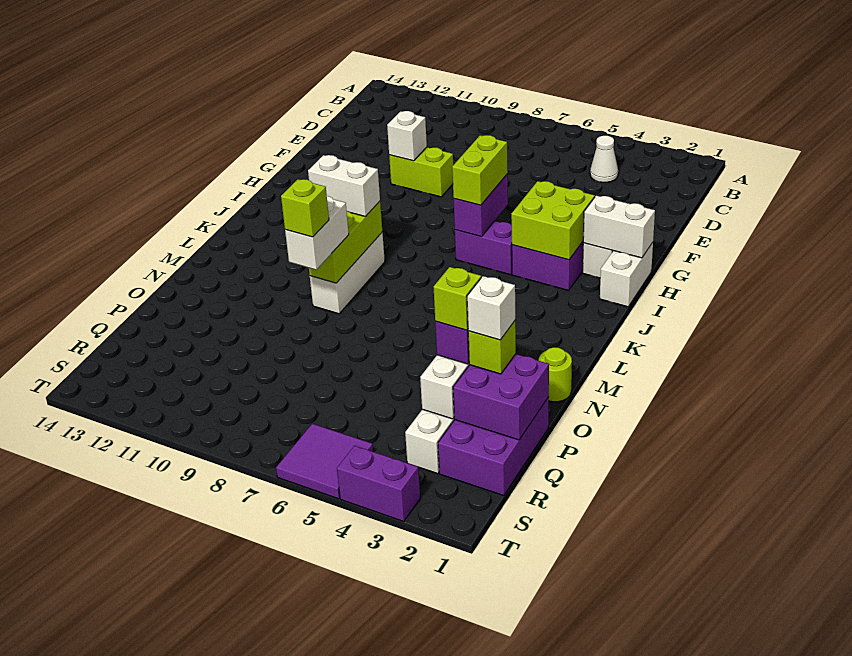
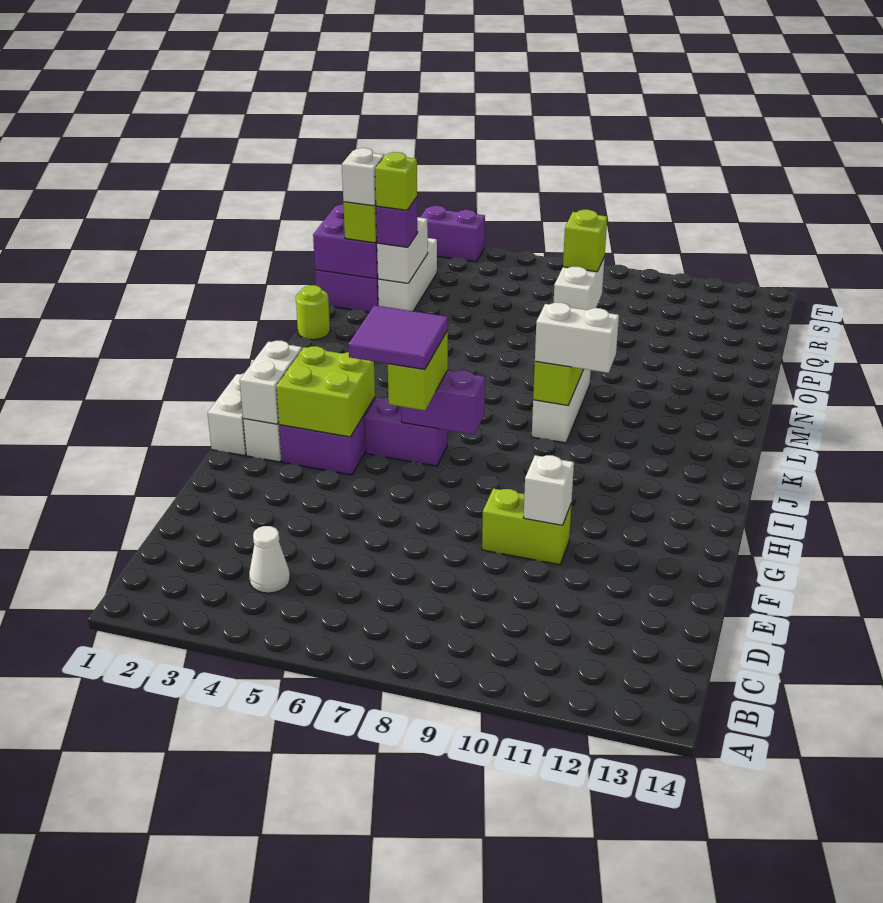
white brick H1:H2 level 2 -> white brick H2:I2 level 2
purple brick H6:I6 level 2 -> purple brick I6:I7 level 2
purple tile S5:T6 level 1 -> purple tile H5:I6 level 4

